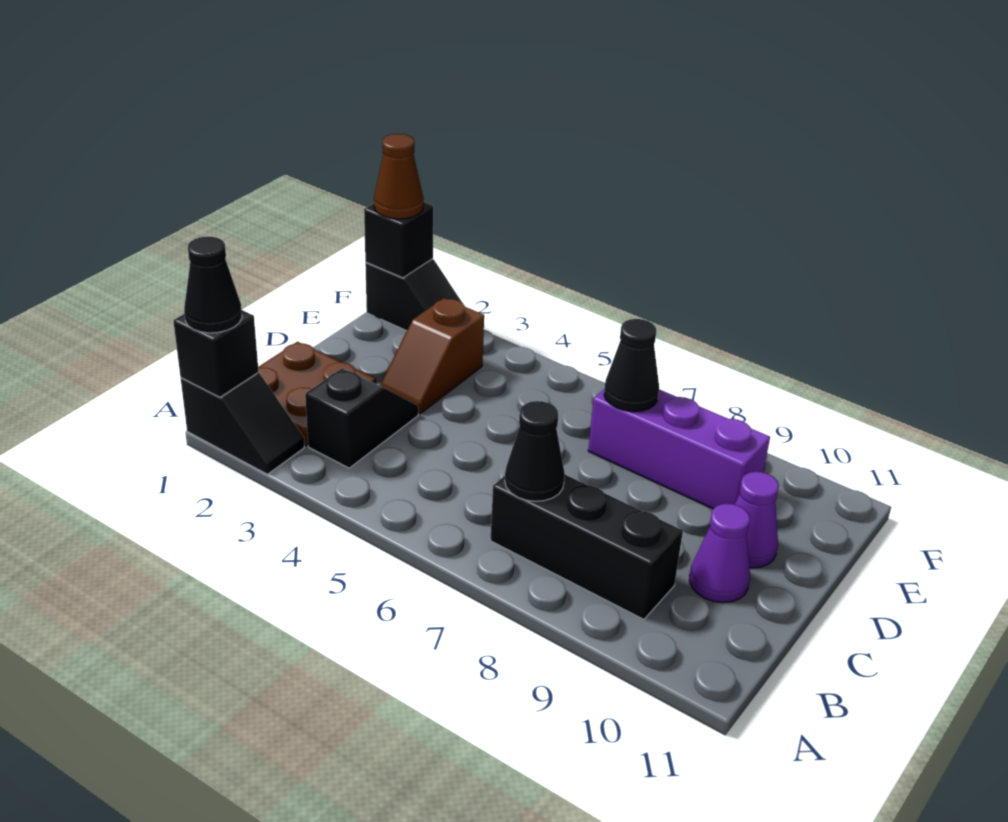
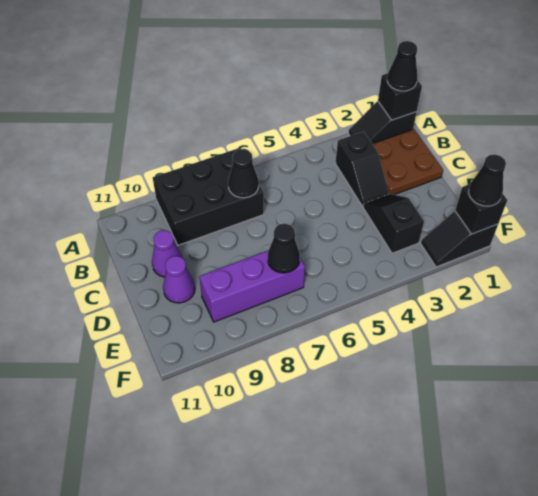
black brick B7:B9 level 1 -> black brick A7:B9 level 1
brown slope D3:E3 level 1 top E -> black slope D3:E3 level 1 top E
brown cone F1 level 3 -> black cone F1 level 3

